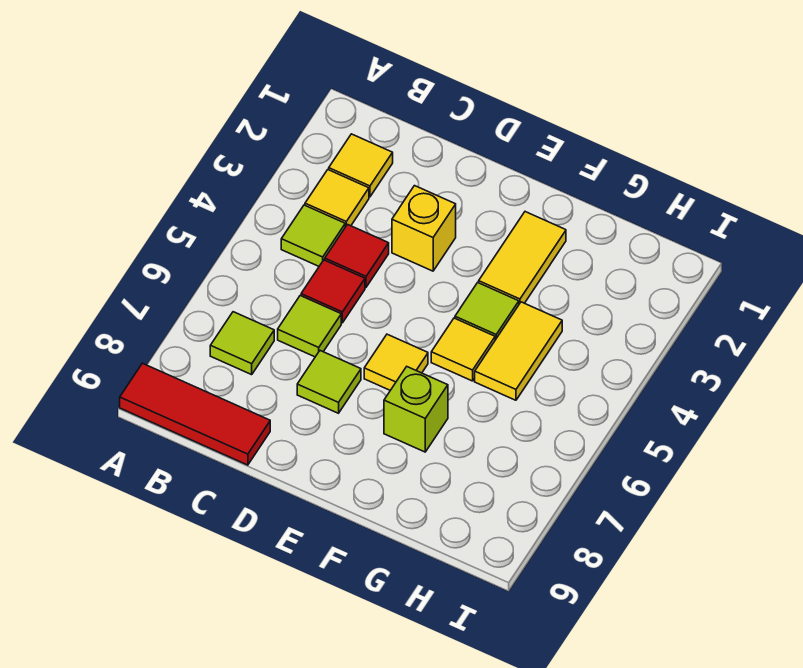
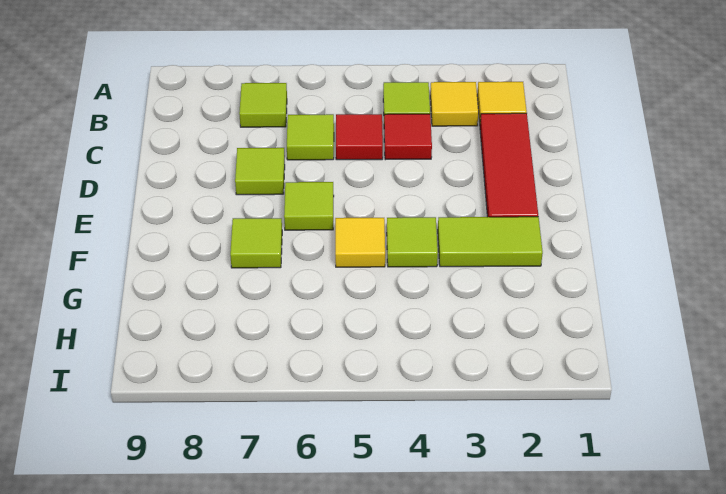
red tile A9:C9 level 1 -> red tile C2:E2 level 1
yellow brick D3 level 1 -> none
yellow tile E6 level 1 -> lime tile E6 level 1
yellow tile F2:F3 level 1 -> lime tile F2:F3 level 1
lime brick F7 level 1 -> lime tile F7 level 1
yellow tile G4:G5 level 1 -> none

